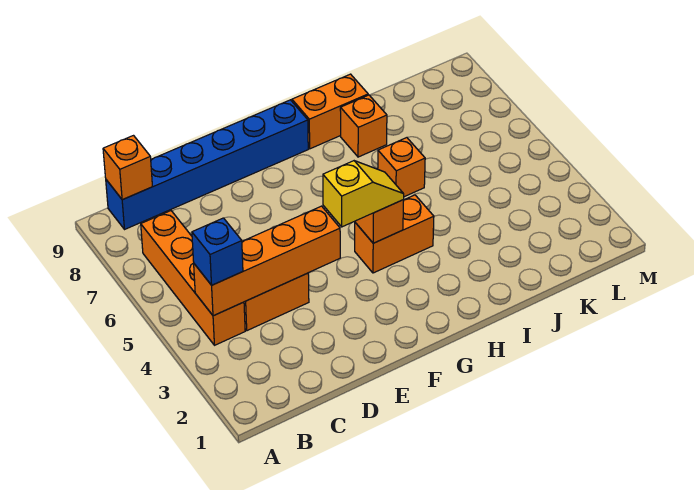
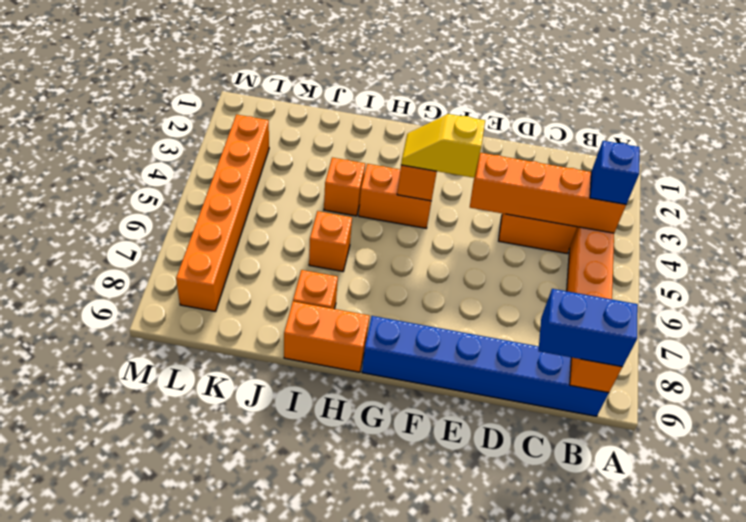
none -> blue brick B9:C9 level 3
none -> orange brick I4 level 1
none -> orange brick L3:L8 level 1

